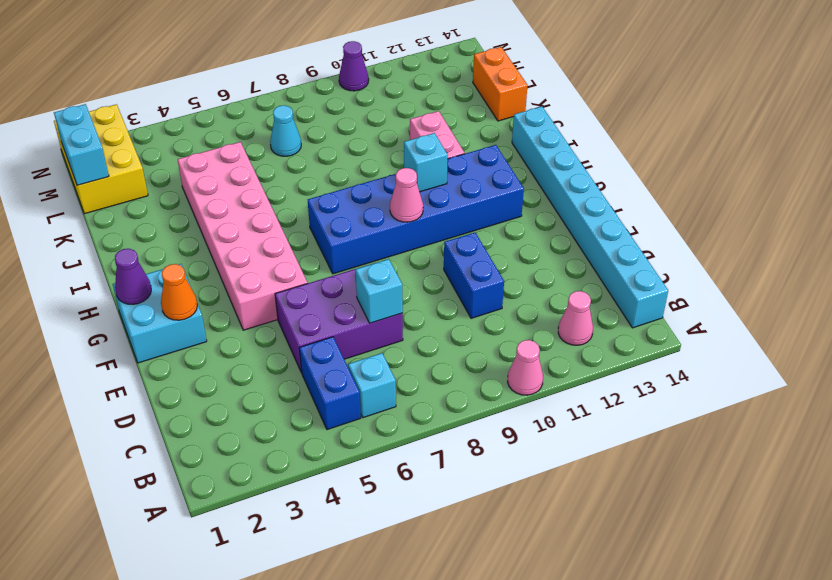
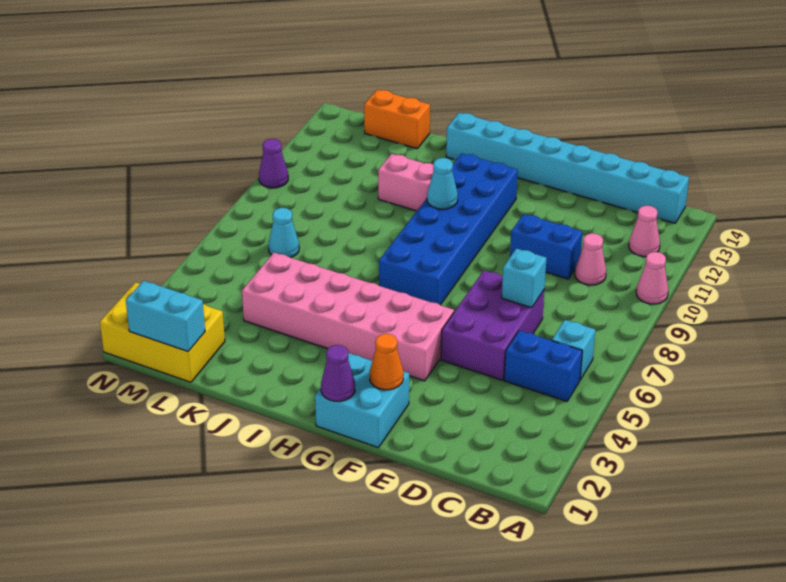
pink cone G9 level 2 -> pink cone C10 level 1
cyan brick H10 level 2 -> cyan cone H10 level 2

